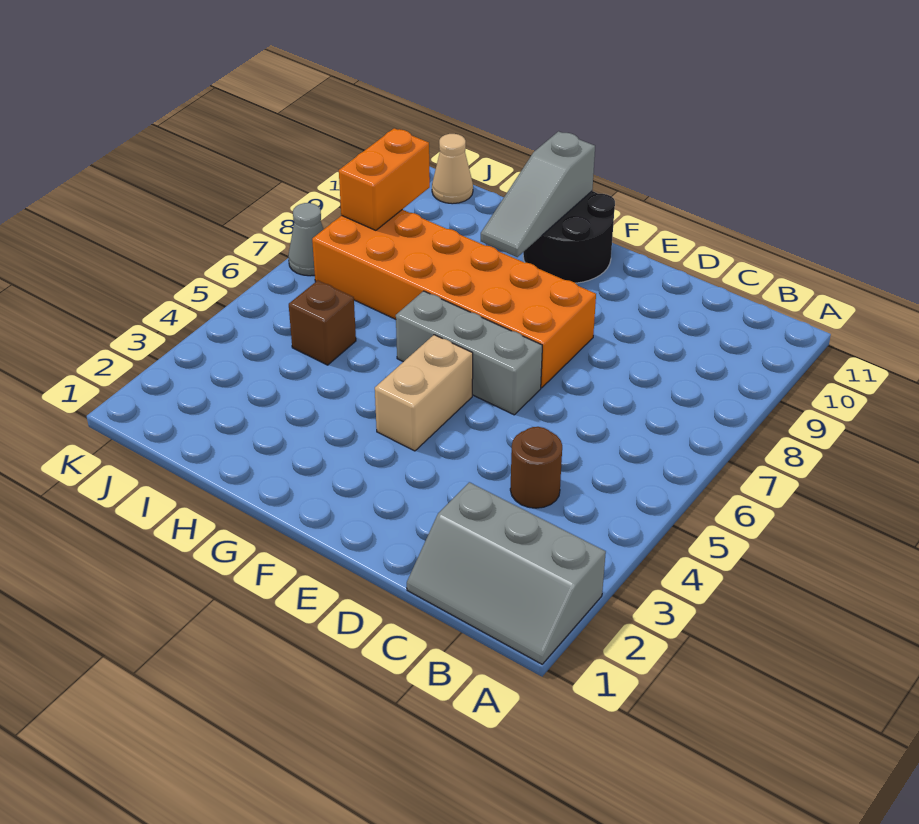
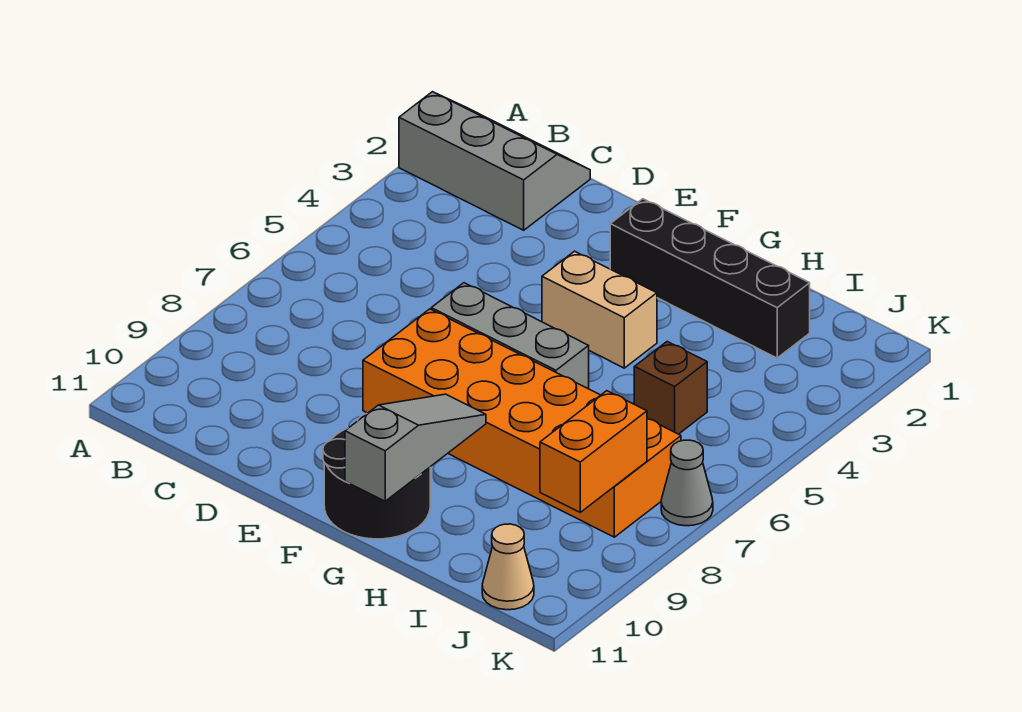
brown round brick C4 level 1 -> none
none -> black brick F2:I2 level 1
tan brick F4:F5 level 1 -> tan brick F4:G4 level 1

